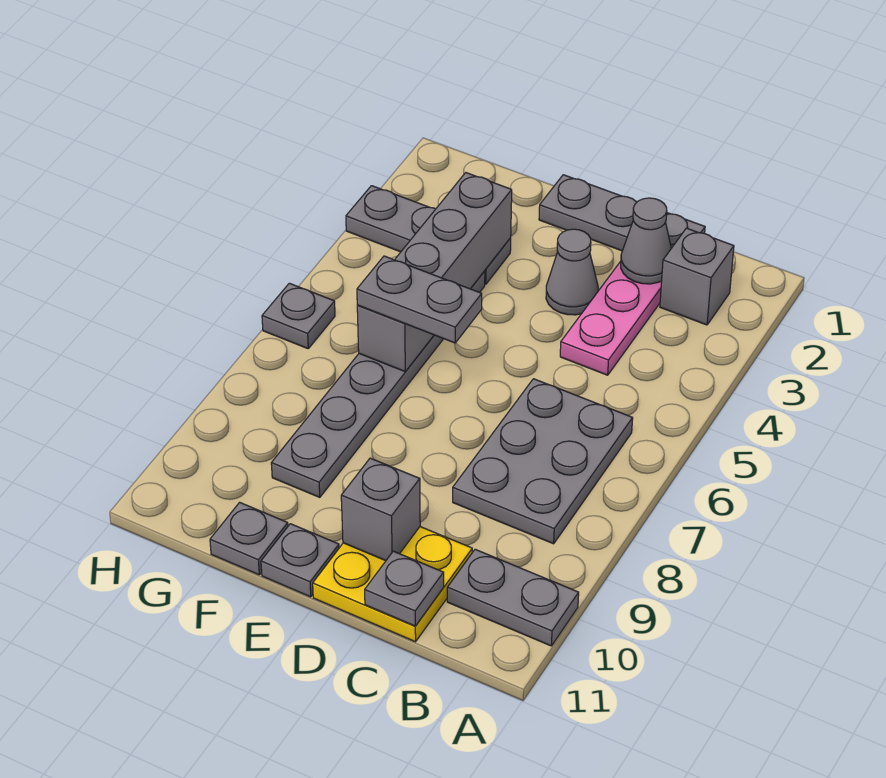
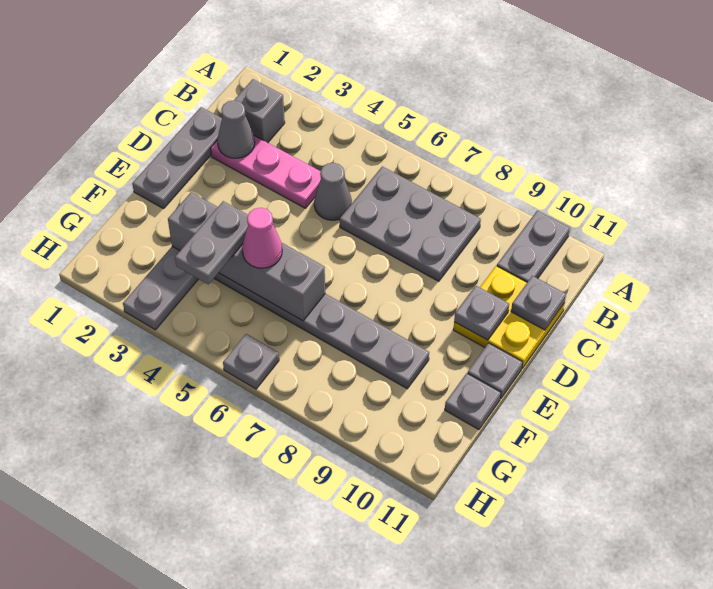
grey cone D3 level 1 -> grey cone C5 level 1
grey brick D10 level 2 -> grey plate D10 level 2
grey plate E6:F6 level 3 -> grey plate F4:G4 level 3
none -> pink cone F5 level 3

